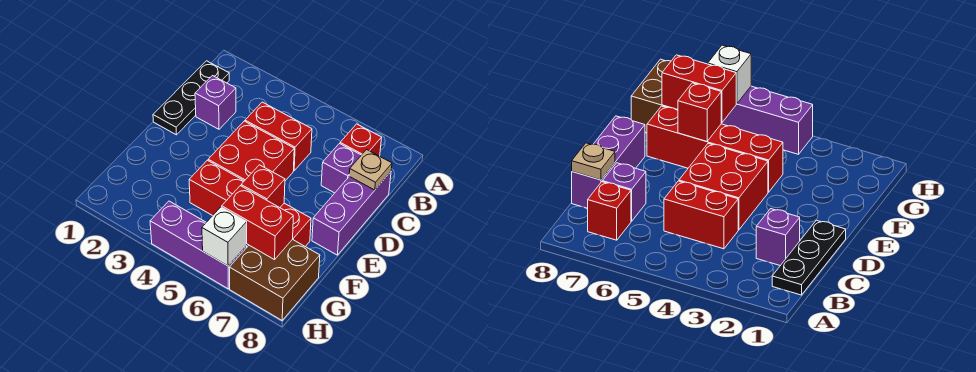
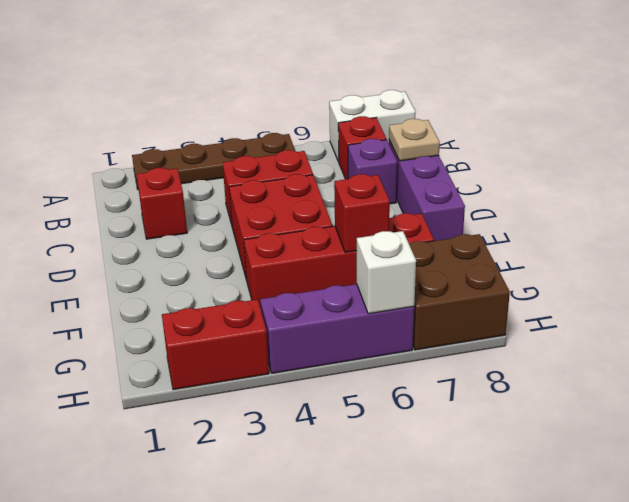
none -> brown plate A2:A5 level 1
none -> white brick A7:A8 level 1
black plate B1:D1 level 1 -> none
purple brick C2 level 1 -> red brick C2 level 1
red brick G6:G7 level 2 -> red brick H2:H3 level 1

